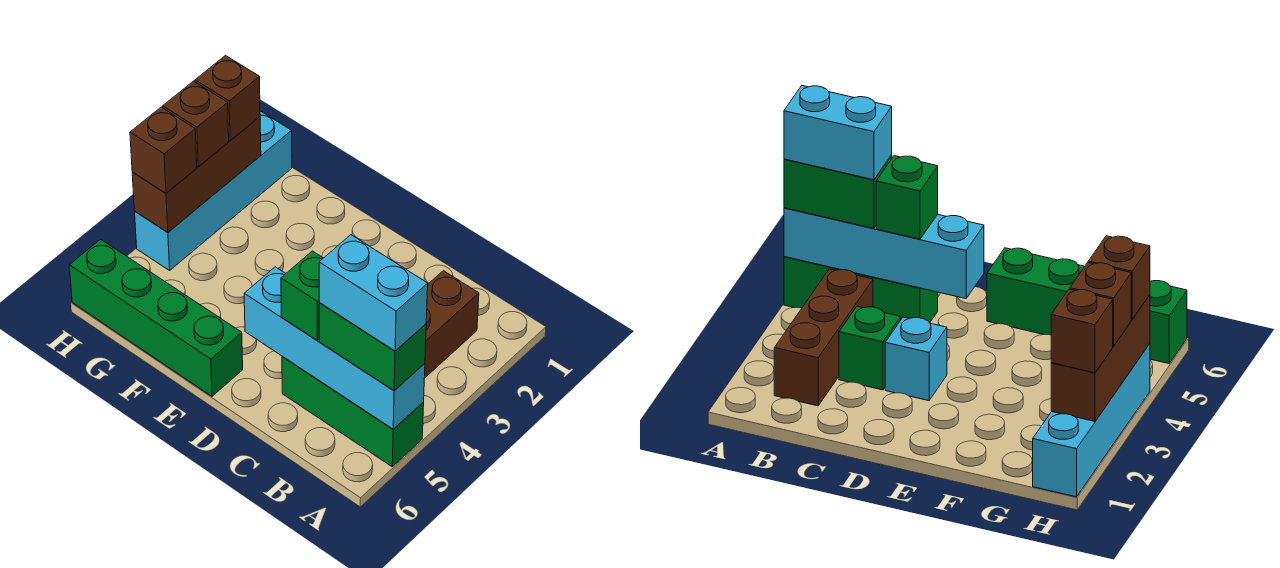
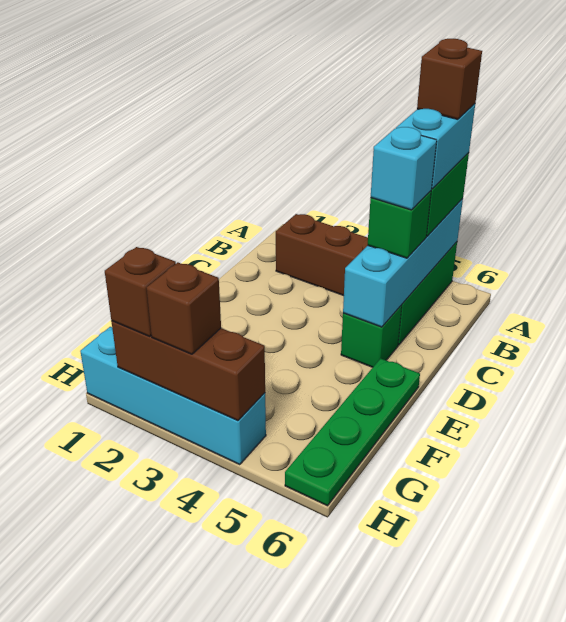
green brick C3 level 1 -> green brick D5 level 1
cyan brick D3 level 1 -> cyan brick C5 level 4
green brick E6:H6 level 1 -> green plate E6:H6 level 1
brown brick H4 level 3 -> brown brick A5 level 5

